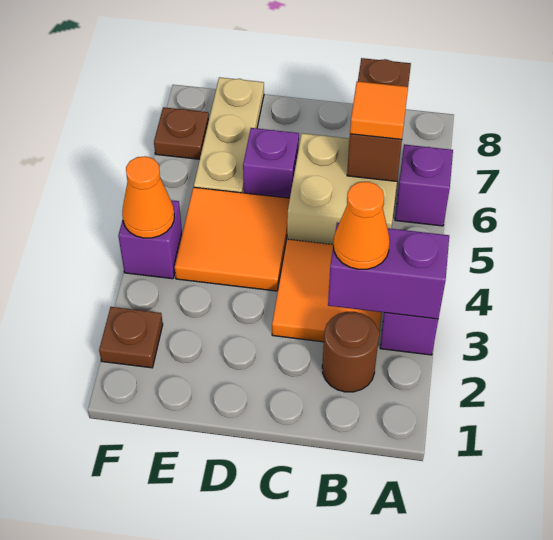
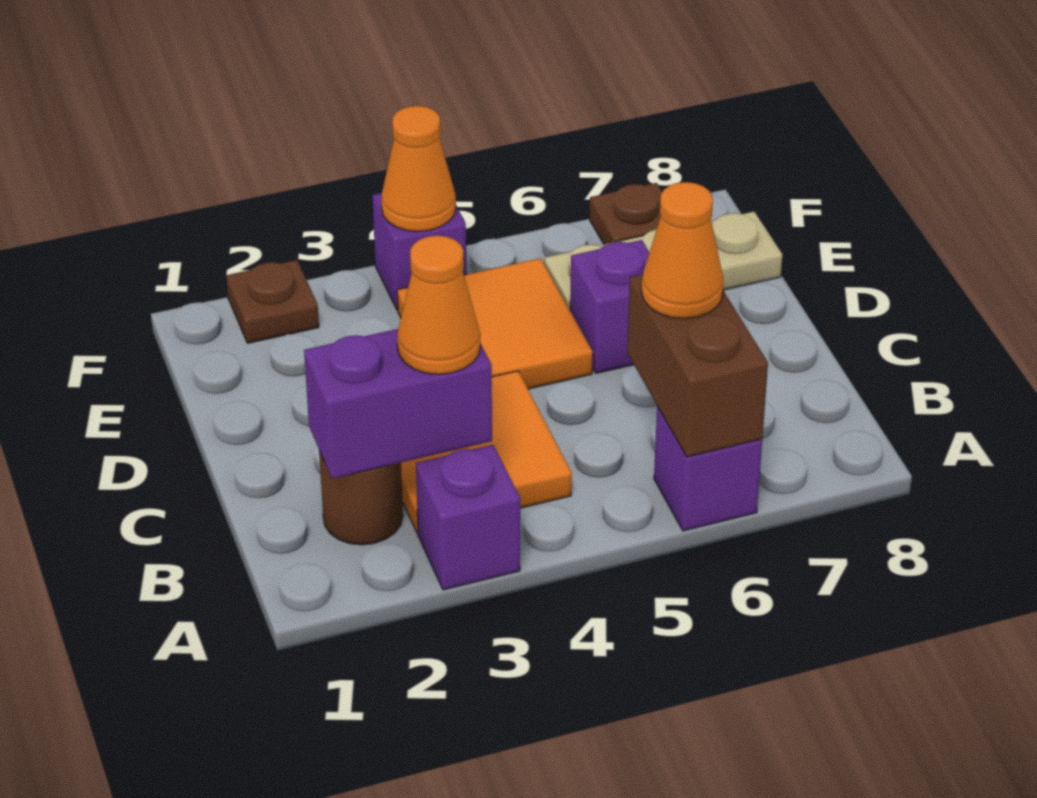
purple brick A3:B3 level 2 -> purple brick B2:B3 level 2
tan brick B5:C6 level 1 -> none
brown brick B6:B7 level 2 -> brown brick A6:B6 level 2
orange tile B6 level 3 -> orange cone B6 level 3

